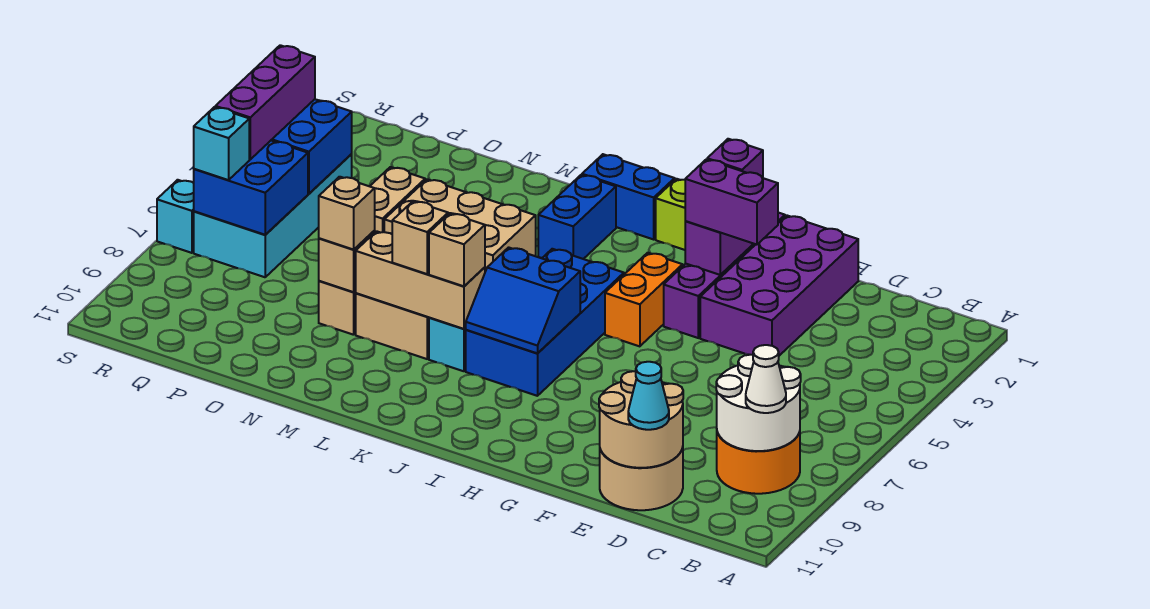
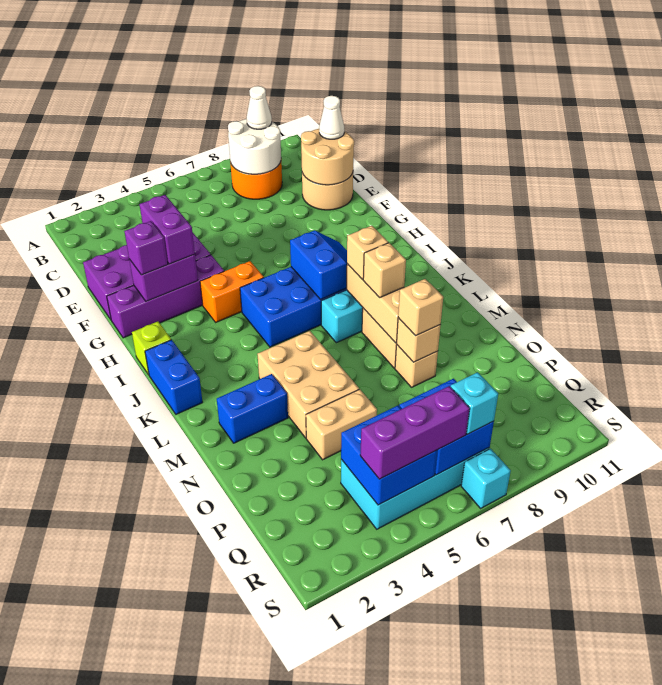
cyan cone D11 level 3 -> white cone D11 level 3
blue brick K2:K3 level 1 -> blue brick M2:M3 level 1

